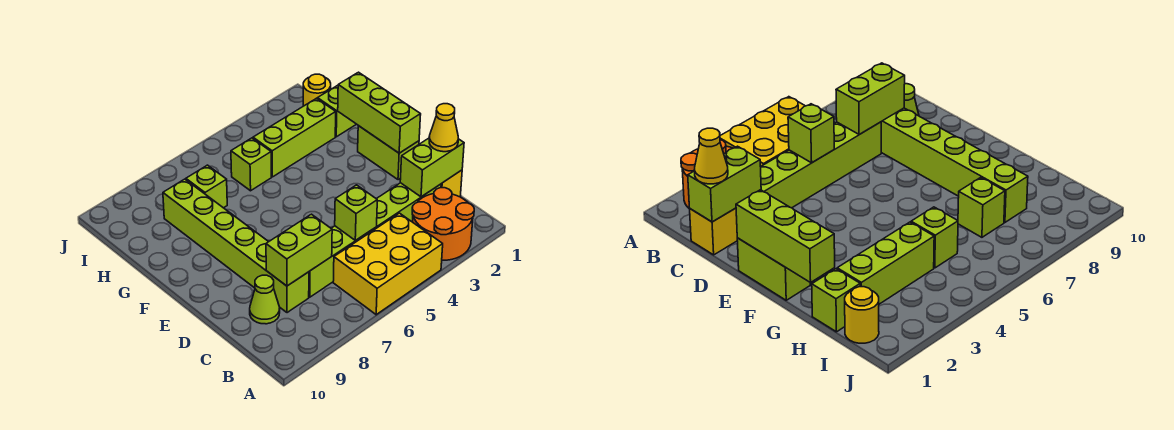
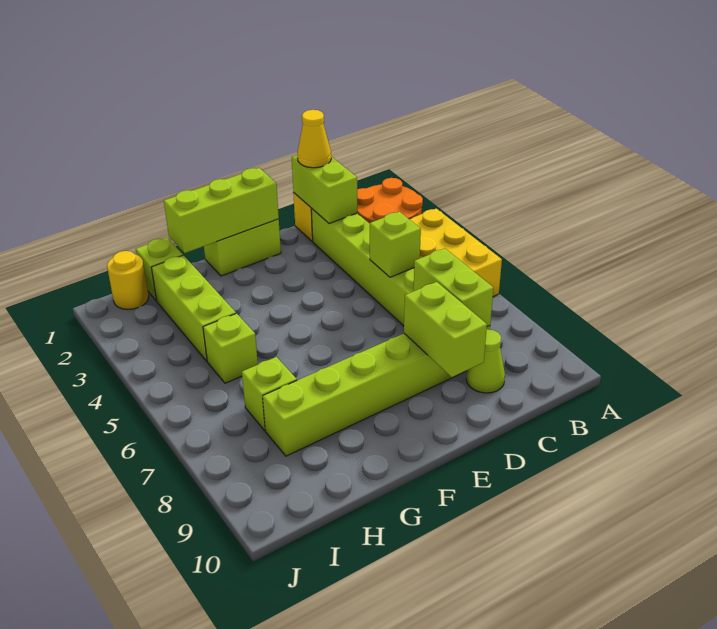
none -> lime brick D8:D9 level 2

